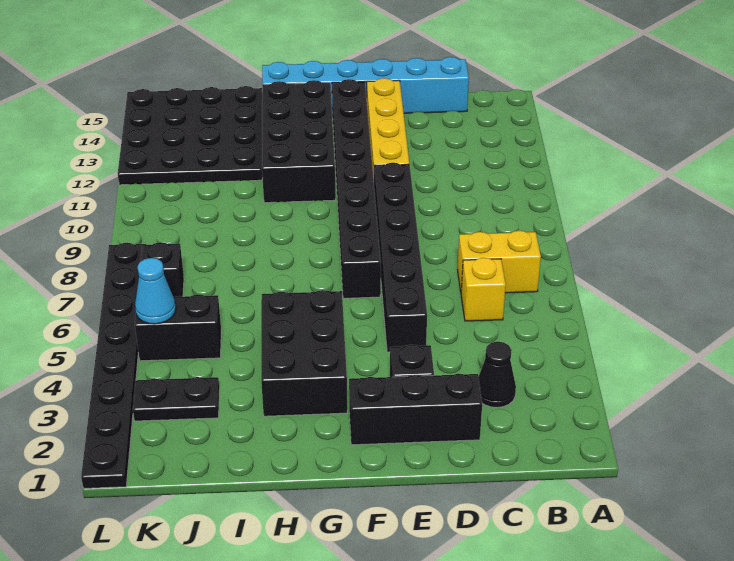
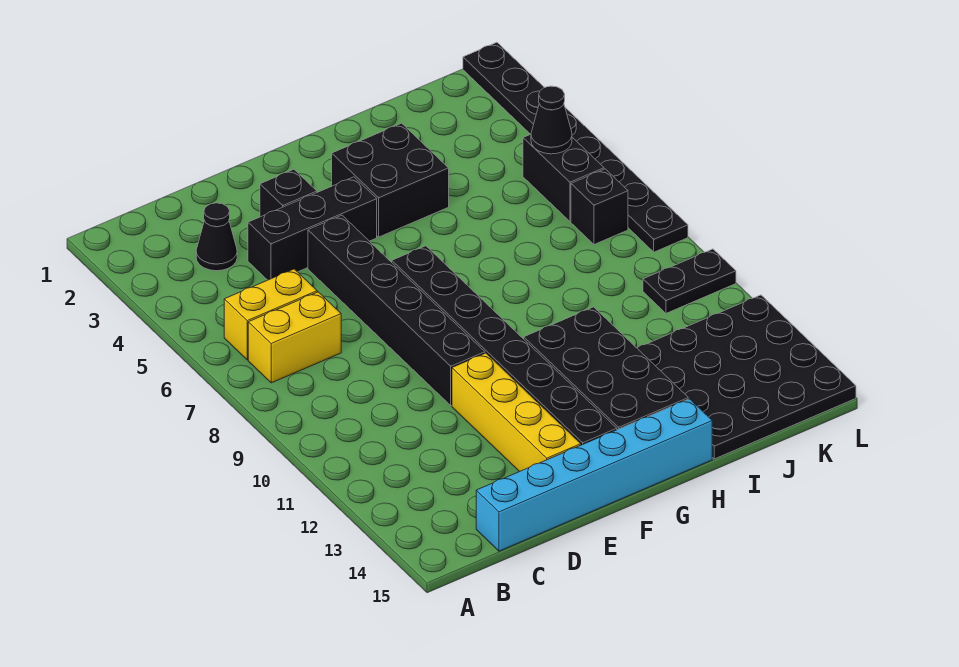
yellow brick C6 level 1 -> yellow brick B6:C6 level 1
black brick D2:F2 level 1 -> black brick D4:F4 level 1
black brick G3:H5 level 1 -> black brick G3:H4 level 1
black plate J3:K3 level 1 -> black plate K10:L10 level 1
black brick J5:K5 level 1 -> black brick K5:K6 level 1
cyan cone K5 level 2 -> black cone K5 level 2

